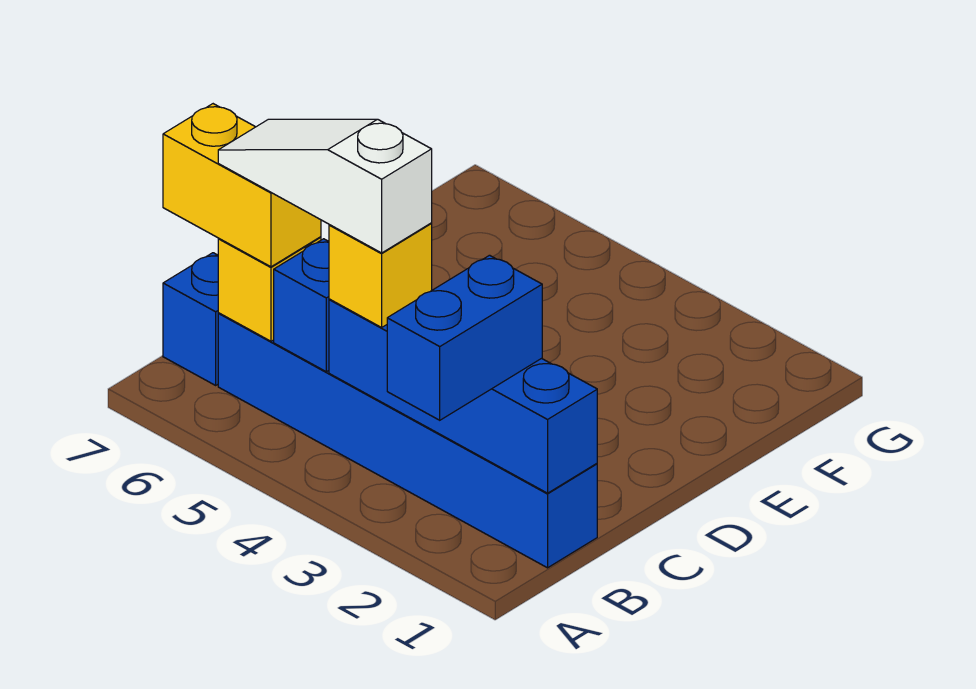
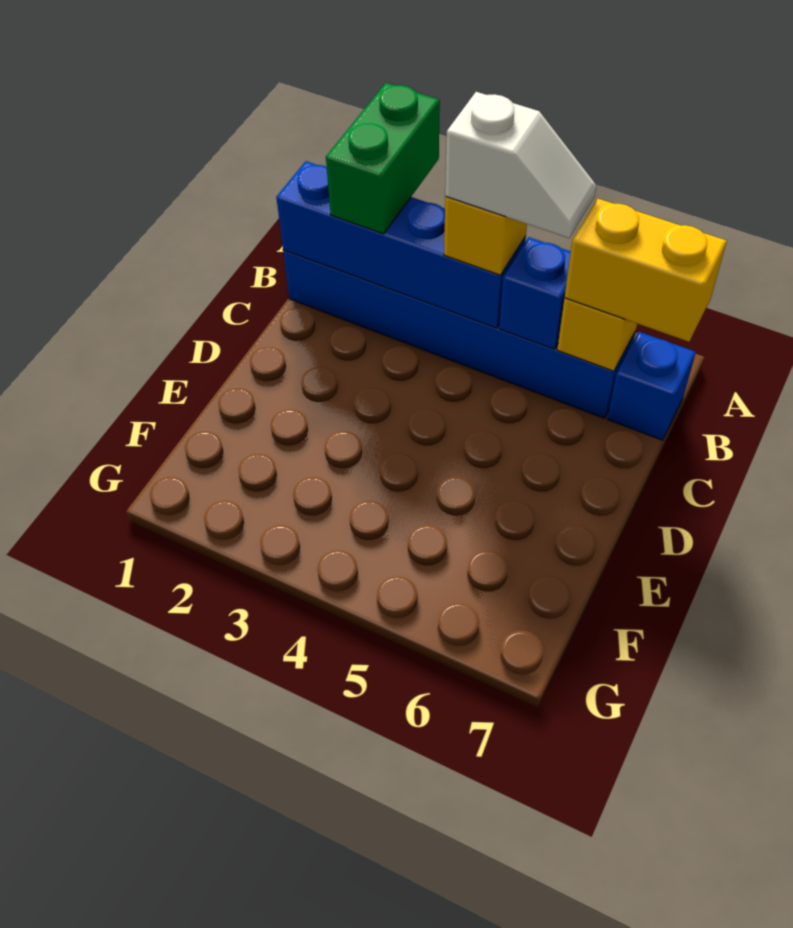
blue brick A2:B2 level 3 -> green brick A2:B2 level 3
white slope B4:B6 level 4 top 4 -> white slope B4:B5 level 4 top 4

